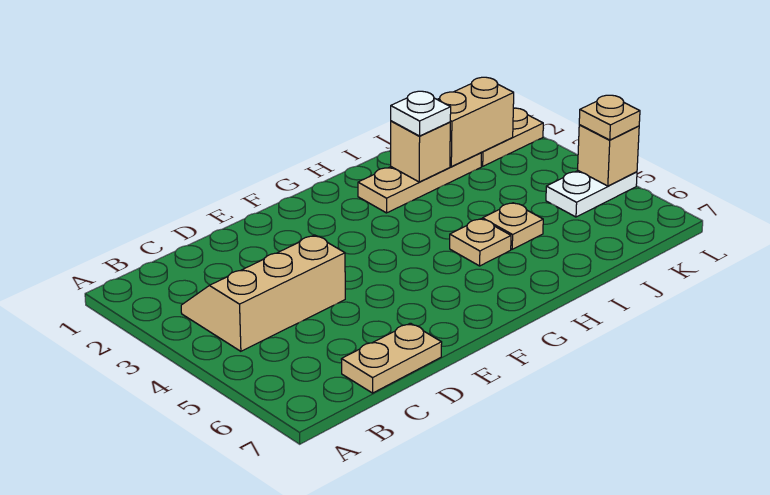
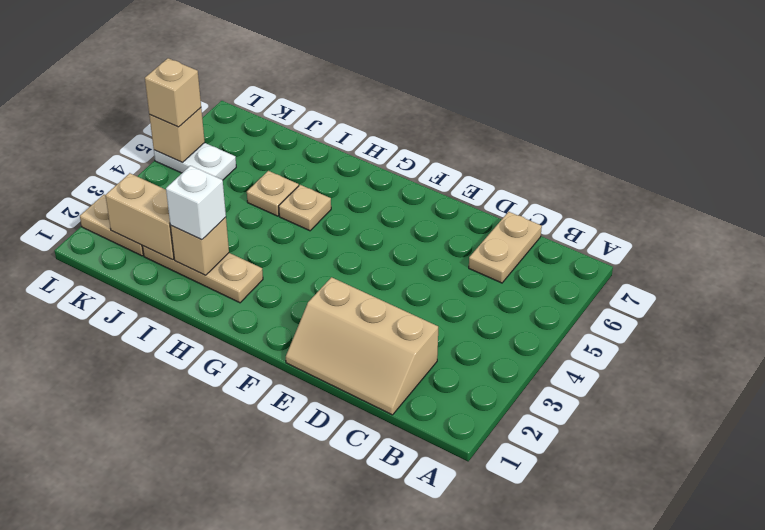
tan slope B3:D4 level 1 top 4 -> tan slope C1:E2 level 1 top 2
tan plate C7:D7 level 1 -> tan plate C6:C7 level 1
white plate I2 level 3 -> white brick I2 level 3
tan plate L5 level 3 -> tan brick L5 level 3

